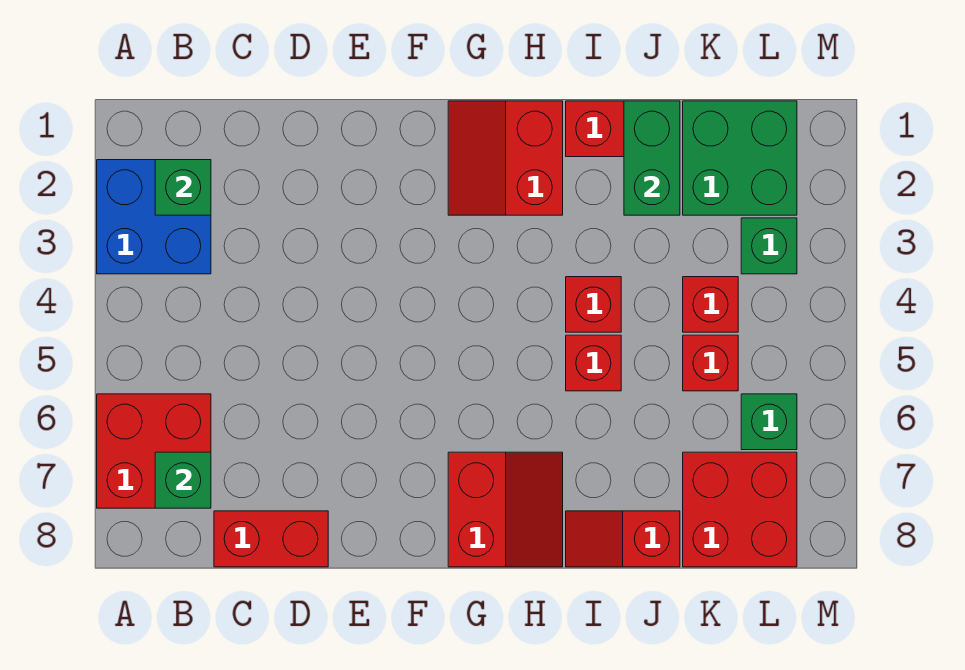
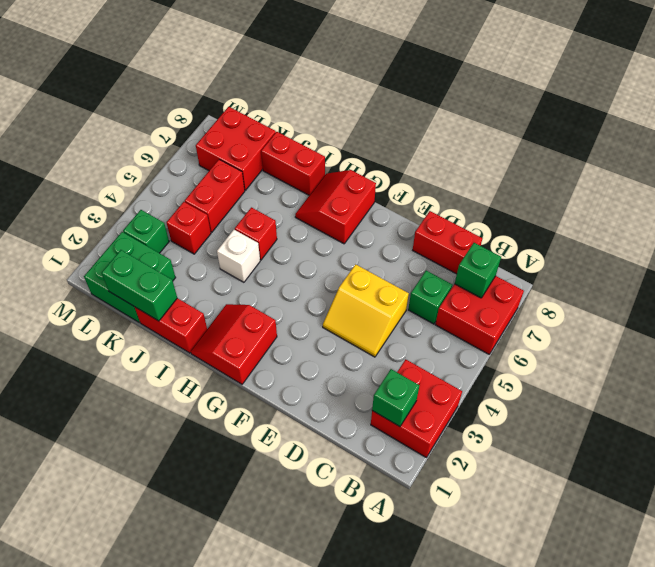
blue brick A2:B3 level 1 -> red brick A2:B3 level 1
none -> yellow slope D4:E5 level 1 top 5
red slope G1:H2 level 1 top H -> red slope G1:H2 level 1 top G
red brick I4 level 1 -> white brick I4 level 1
red slope I8:J8 level 1 top J -> red brick I8:J8 level 1
green brick J1:J2 level 2 -> green brick J1:K1 level 2
red brick K5 level 1 -> red brick K5:K6 level 1
green brick L6 level 1 -> green brick C6 level 1

